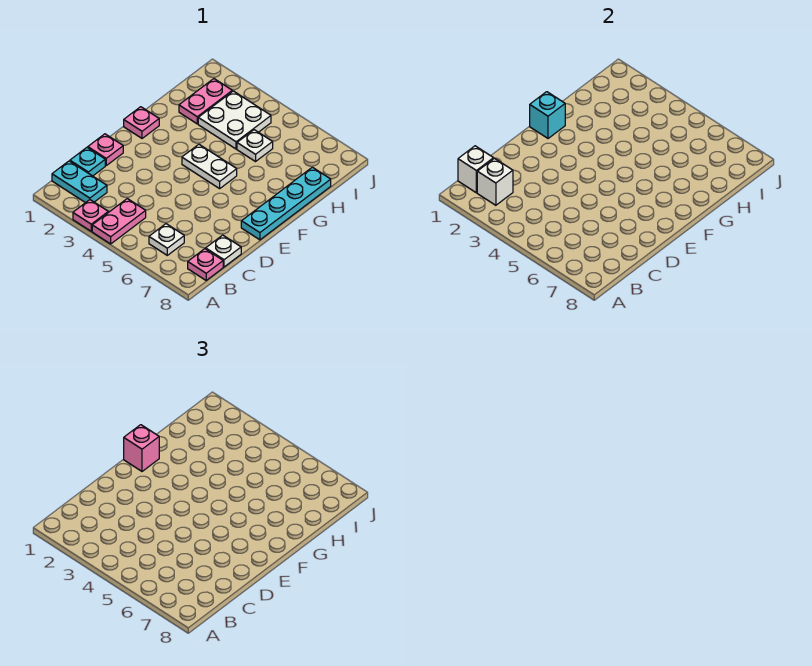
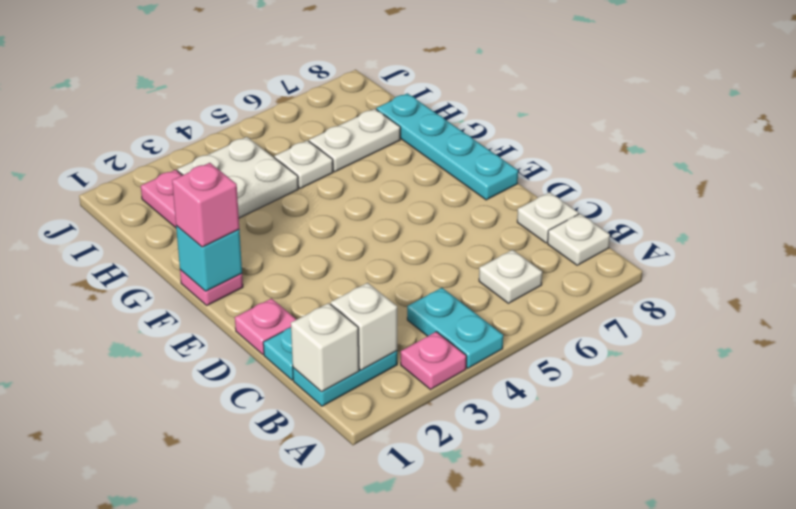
pink plate A4:B4 level 1 -> cyan plate A4:B4 level 1
pink plate B8 level 1 -> white plate B8 level 1
white plate F4:F5 level 1 -> white plate H6:H7 level 1

